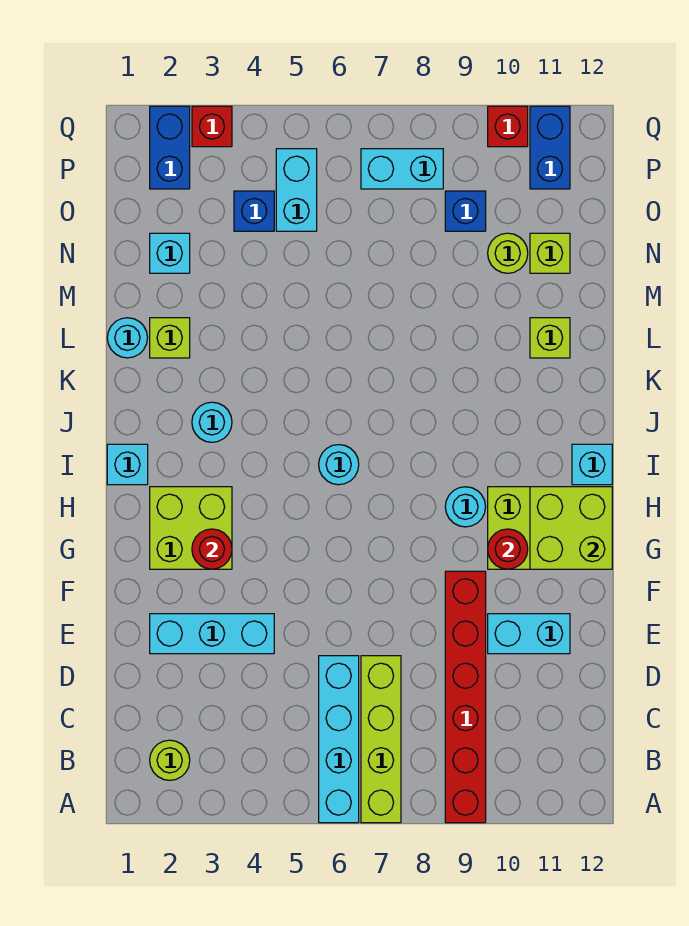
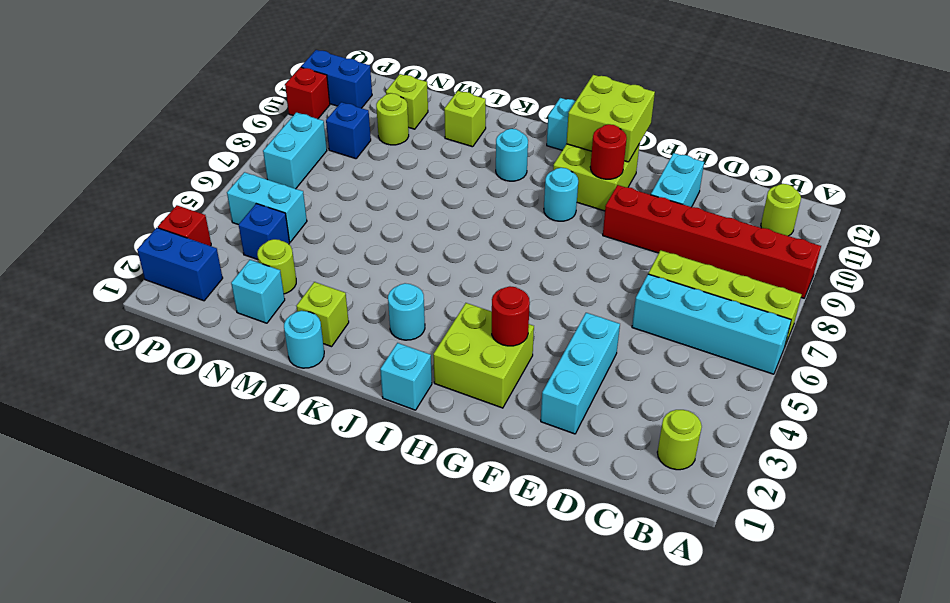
none -> lime round brick B11 level 1
cyan round brick I6 level 1 -> cyan round brick J10 level 1
none -> lime round brick N3 level 1

